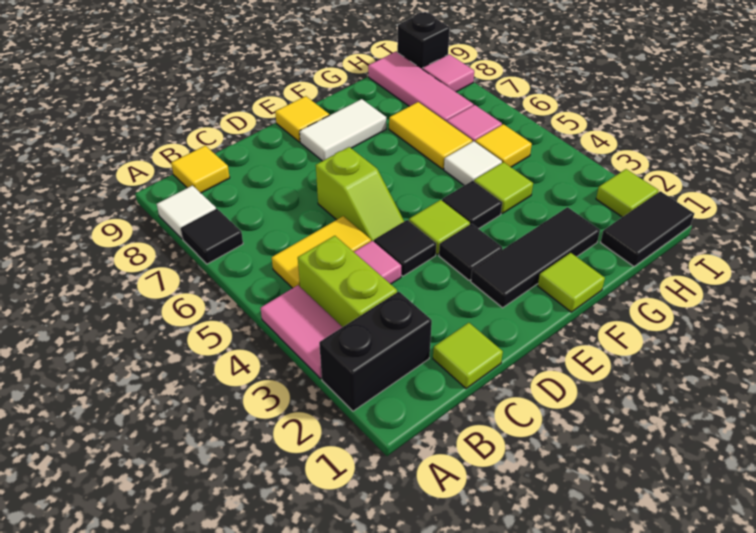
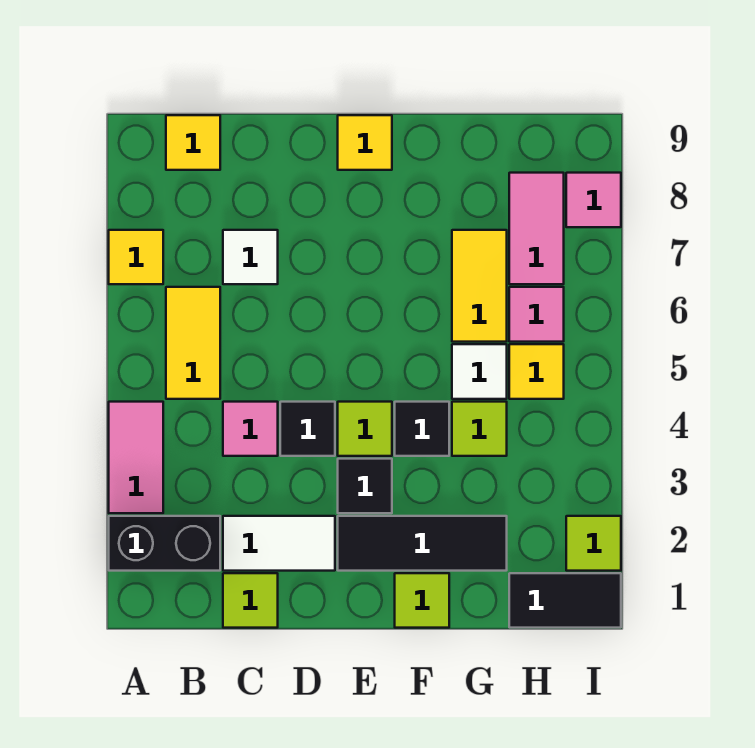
black tile A7 level 1 -> yellow tile A7 level 1
white tile A8 level 1 -> white tile C7 level 1
lime brick B3:B4 level 1 -> none
yellow tile B5:C5 level 1 -> yellow tile B5:B6 level 1
lime slope D5:D6 level 1 top 6 -> none
white tile E8:F8 level 1 -> white tile C2:D2 level 1
pink tile H7:H9 level 1 -> pink tile H7:H8 level 1
black brick I9 level 1 -> none

